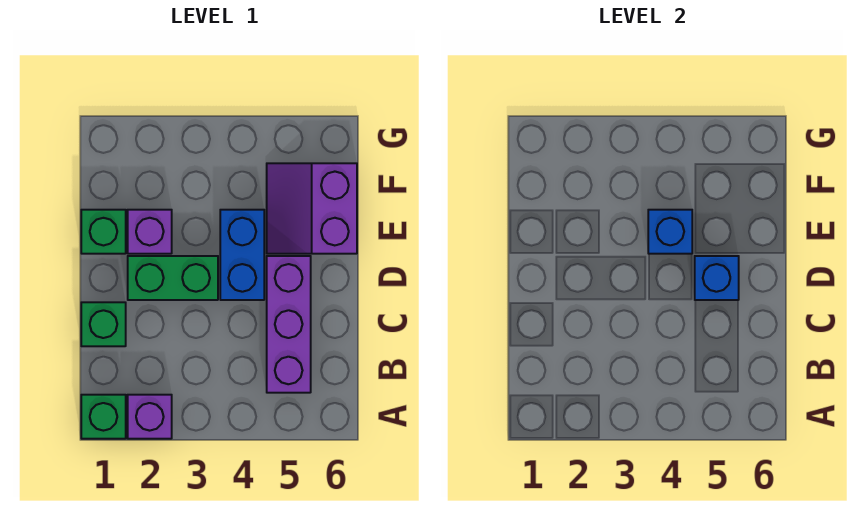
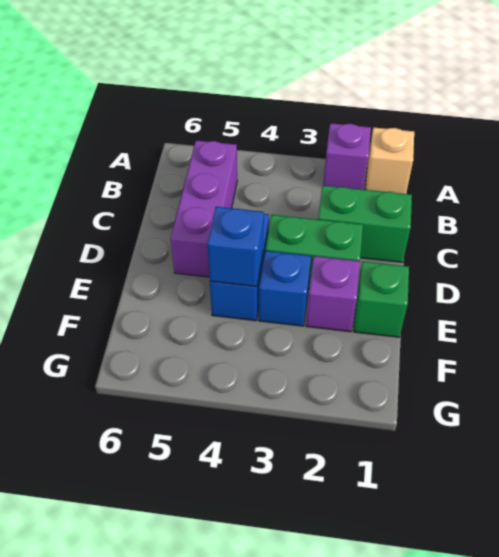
green brick A1 level 1 -> tan brick A1 level 1
green brick C1 level 1 -> green brick C1:C2 level 1
blue brick D5 level 2 -> blue brick E3 level 1
purple slope E5:F6 level 1 top 6 -> none

